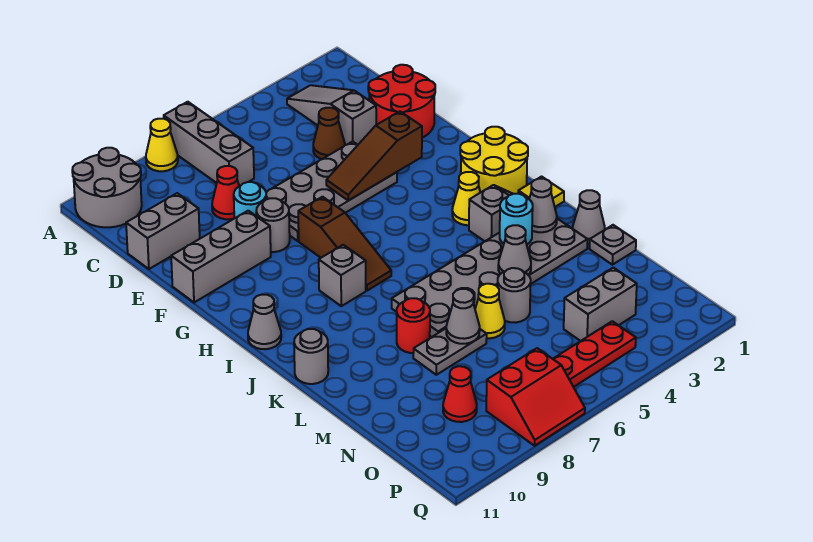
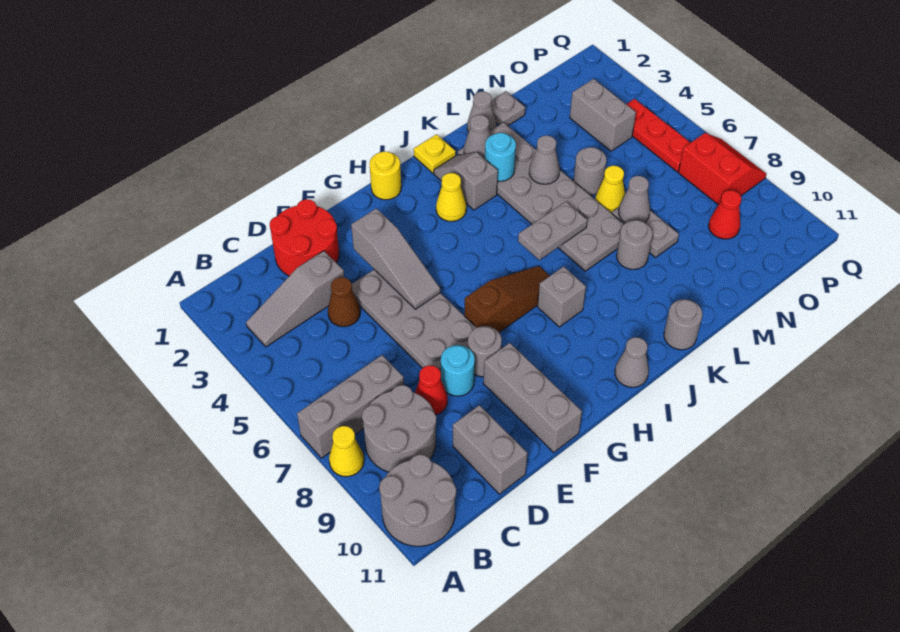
none -> grey round brick B8:C9 level 1
brown slope F3:F5 level 2 top 3 -> grey slope F3:F5 level 2 top 3
yellow round brick H1:I2 level 1 -> yellow round brick H1 level 1
none -> grey plate J6:K6 level 2
red round brick L8 level 1 -> grey round brick L8 level 1

